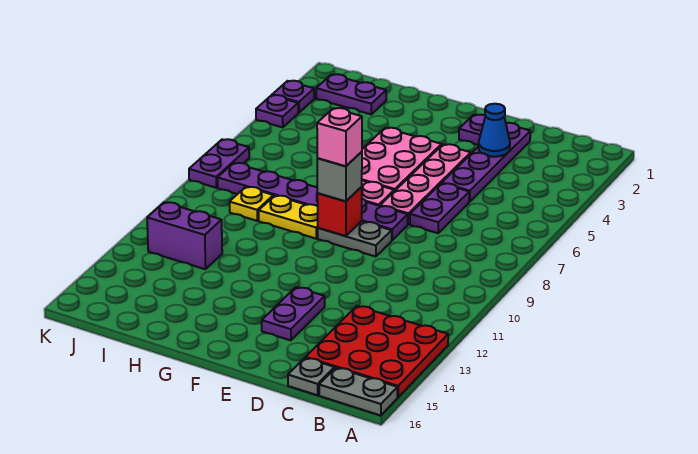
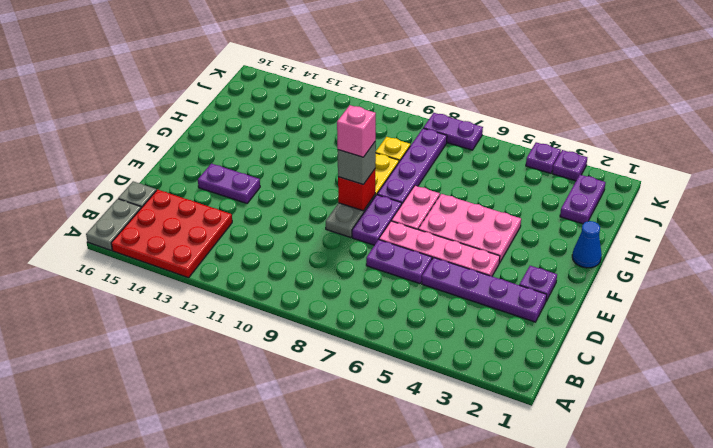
blue cone D3 level 2 -> blue cone G1 level 1
purple brick I12:J12 level 1 -> none

